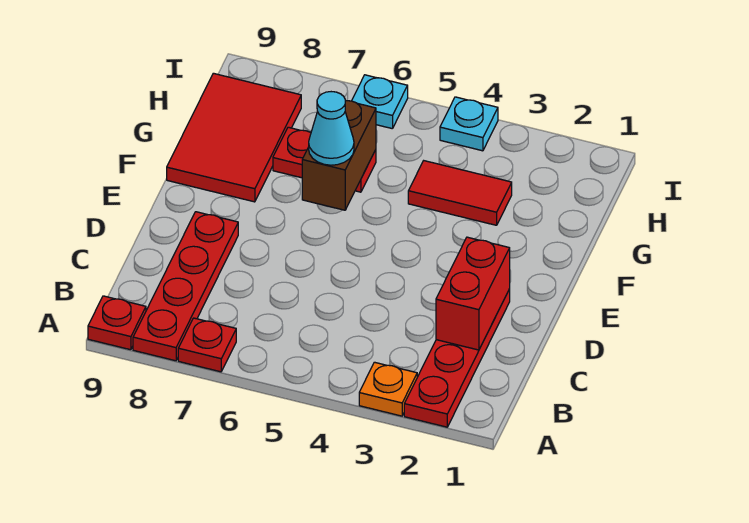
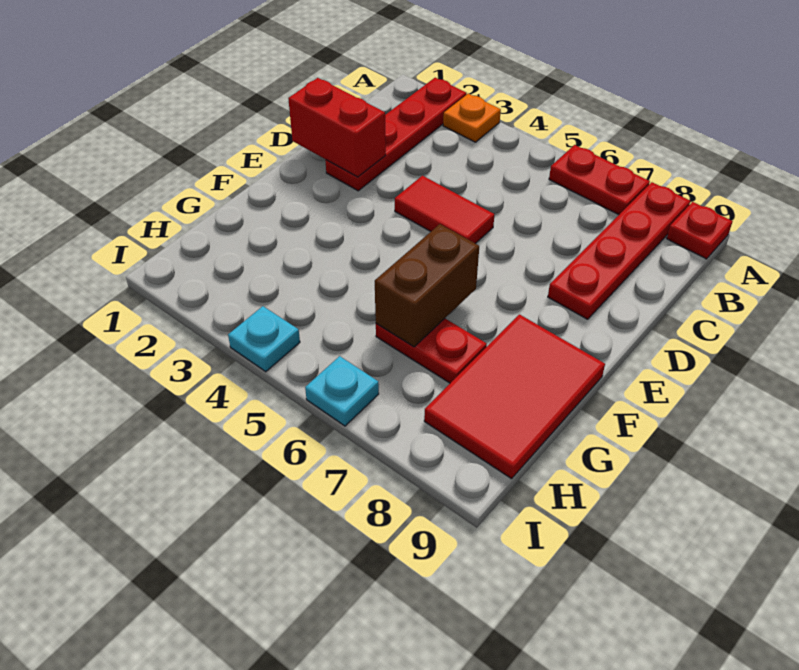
red plate A7 level 1 -> red plate A6:A7 level 1
red brick C2:D2 level 2 -> red brick D1:D2 level 2
cyan cone F6 level 3 -> none
red tile G3:G4 level 1 -> red tile D4:D5 level 1

